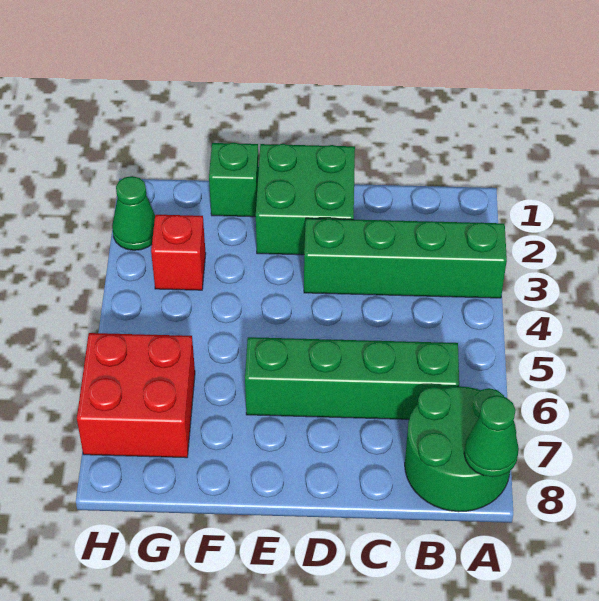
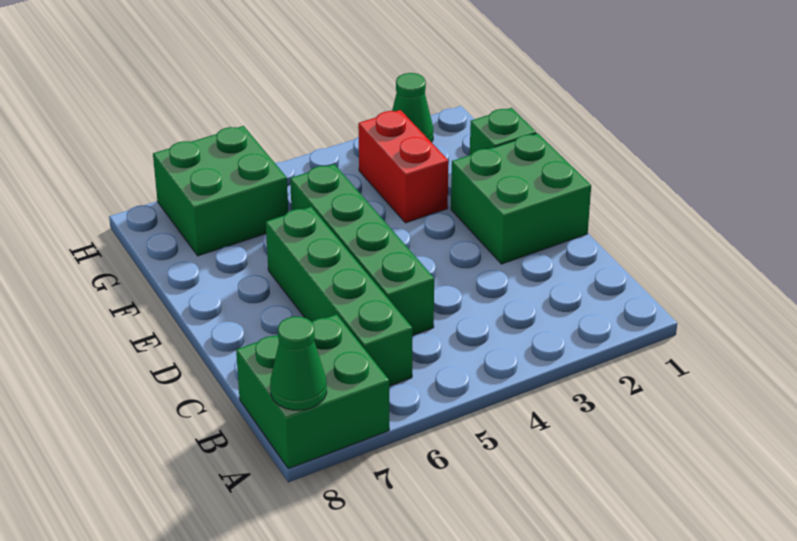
green brick A3:D3 level 1 -> green brick C5:F5 level 1
green round brick A7:B8 level 1 -> green brick A7:B8 level 1
red brick G3 level 1 -> red brick F3:G3 level 1
red brick G6:H7 level 1 -> green brick G6:H7 level 1

